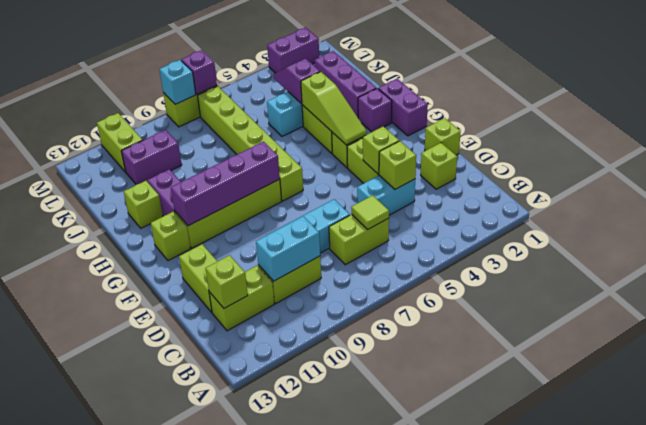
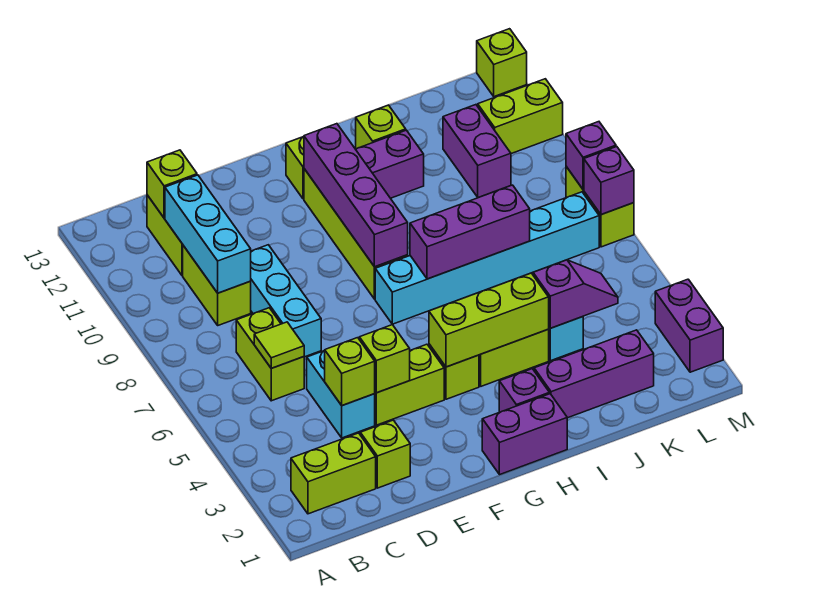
cyan brick C9:C10 level 2 -> cyan brick C9:C11 level 2
lime brick D12:E12 level 1 -> lime brick B2:C2 level 1
lime brick E1 level 1 -> lime brick M13 level 1
lime slope G4:I4 level 2 top I -> lime brick G4:I4 level 2
lime brick G7:L7 level 1 -> cyan brick G7:L7 level 1
none -> purple brick H7:J7 level 2
cyan brick M8 level 2 -> purple brick M8 level 2

